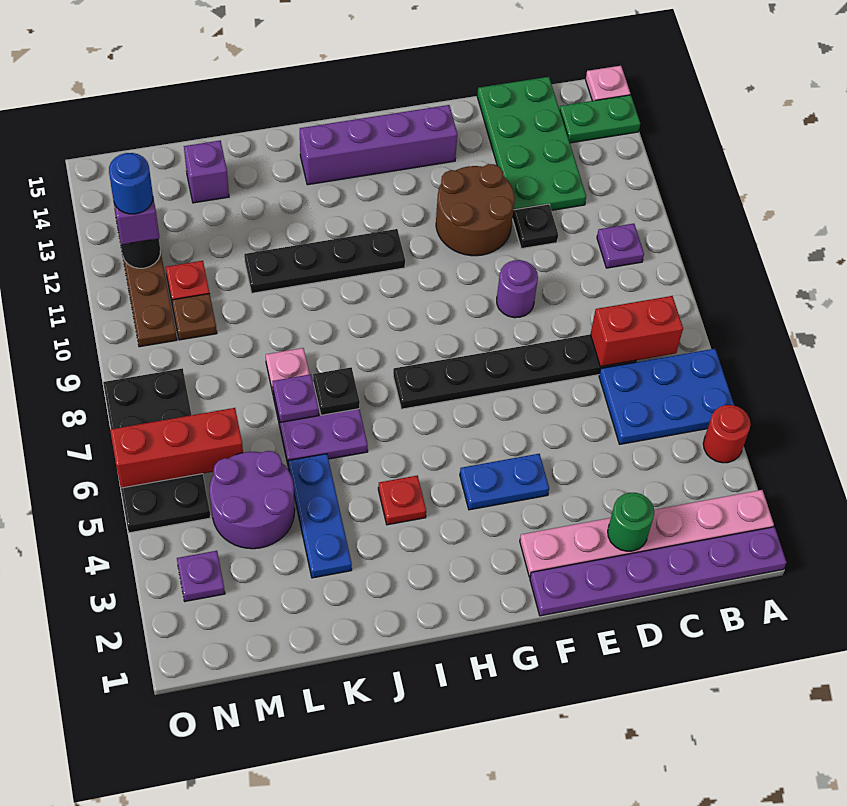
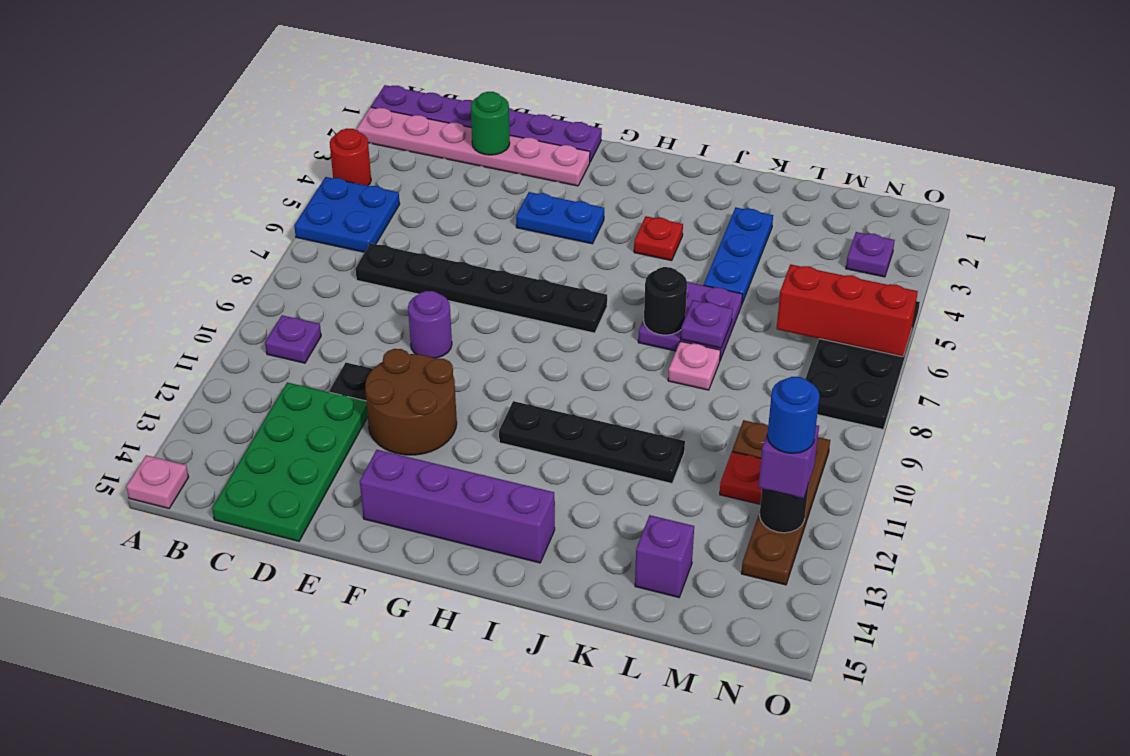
blue plate A5:C6 level 1 -> blue plate A5:B6 level 1
green plate A14:B14 level 1 -> none
red brick B7:C7 level 2 -> none
black plate J7 level 2 -> black round brick J7 level 2
purple round brick L4:M5 level 1 -> none

